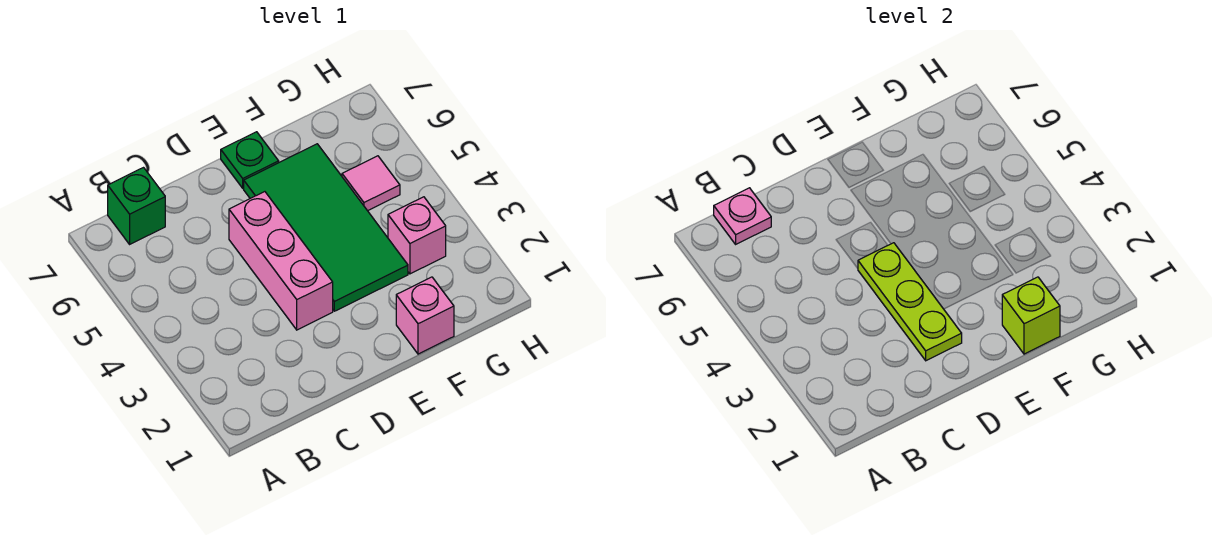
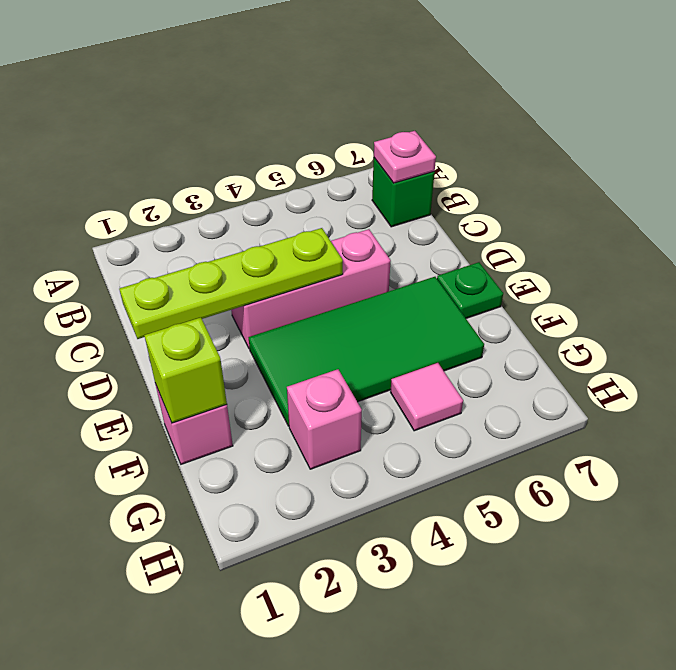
lime plate D2:D4 level 2 -> lime plate D1:D4 level 2

